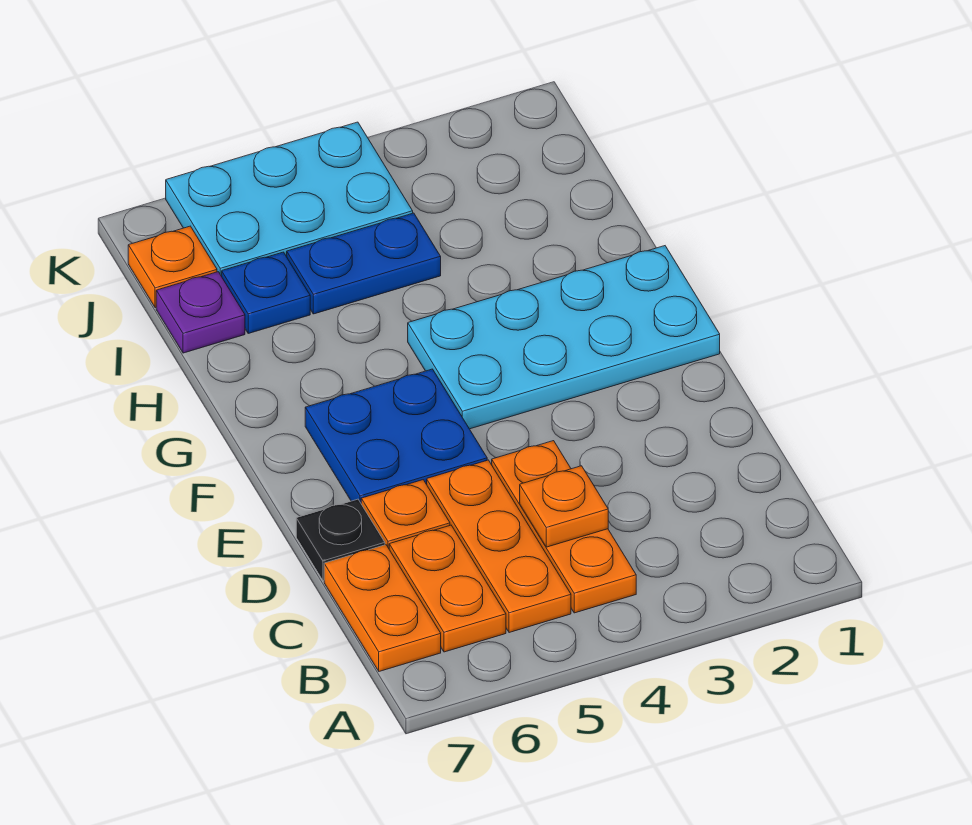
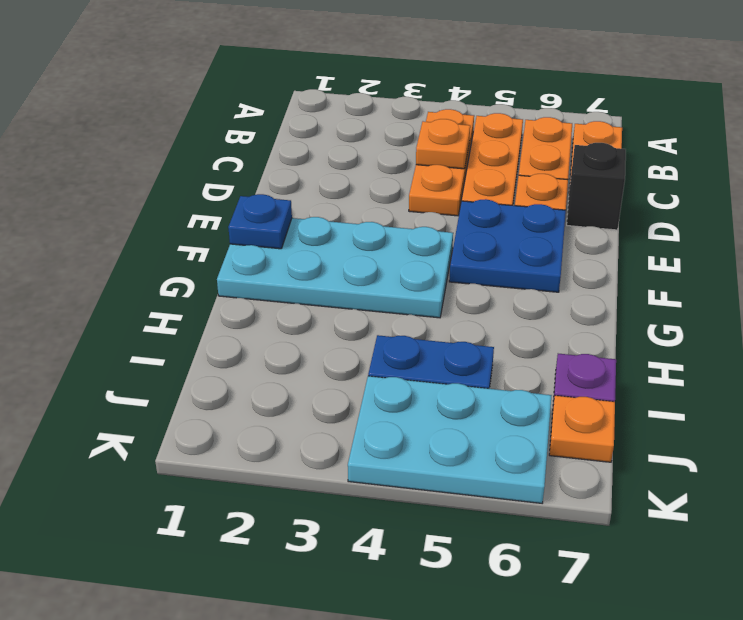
black plate D7 level 1 -> black brick D7 level 1
blue plate I6 level 1 -> blue plate F1 level 2

